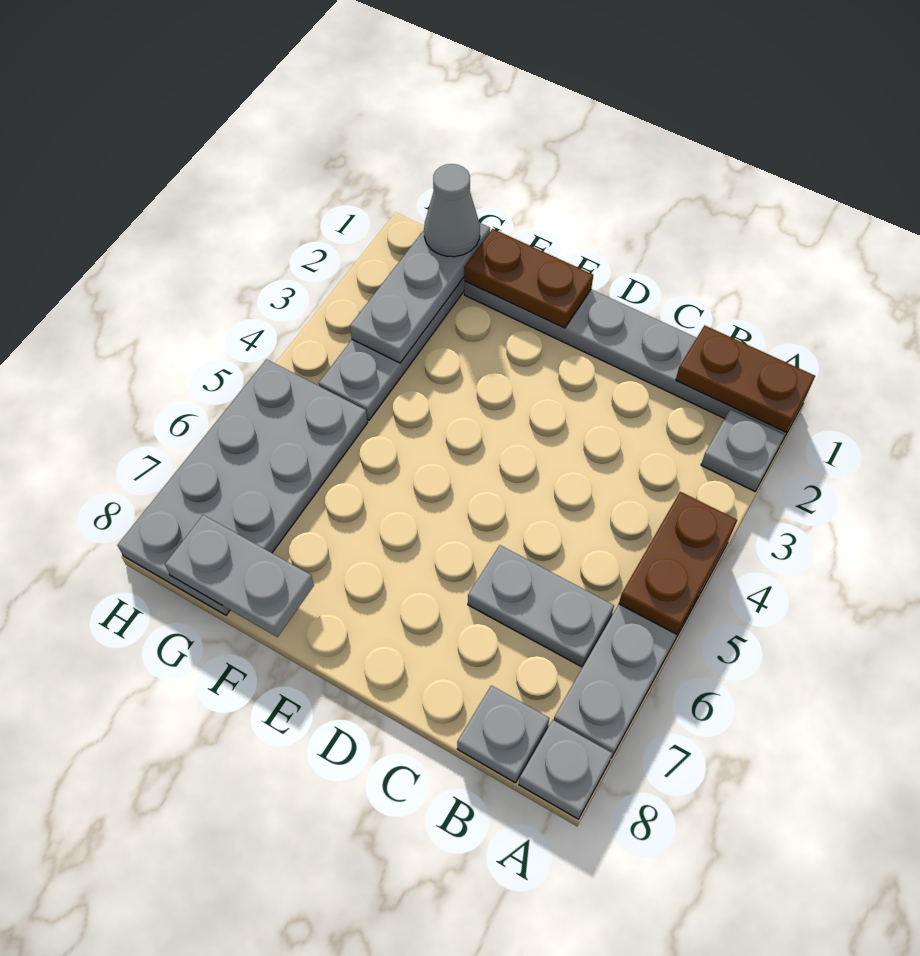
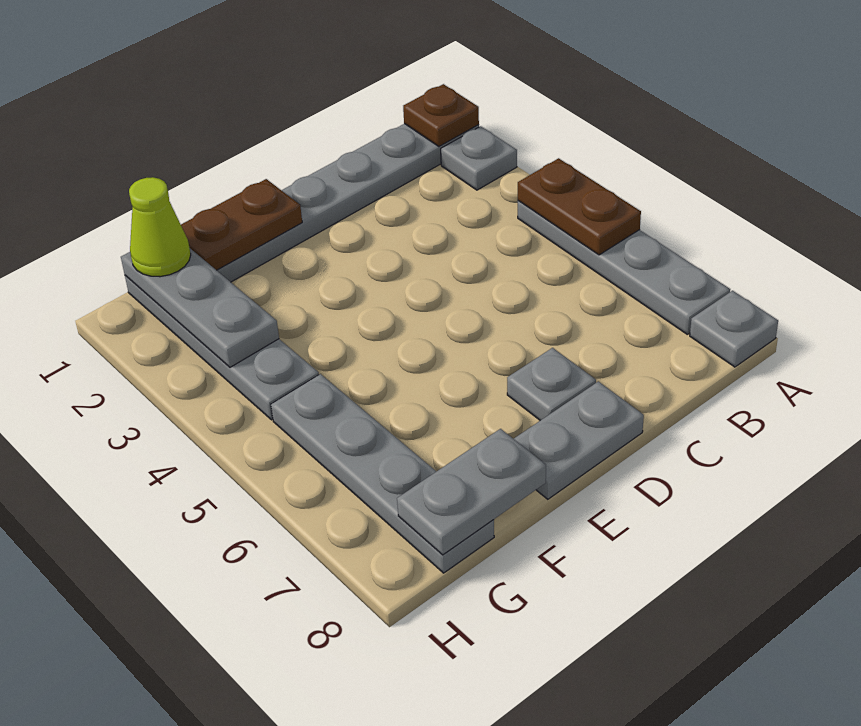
brown plate A1:B1 level 2 -> brown plate A1 level 2
grey plate B6:C6 level 1 -> grey plate D8:E8 level 1
grey plate B8 level 1 -> grey plate D7 level 1
grey cone G1 level 3 -> lime cone G1 level 3
grey plate G5:H8 level 1 -> grey plate G5:G8 level 1

